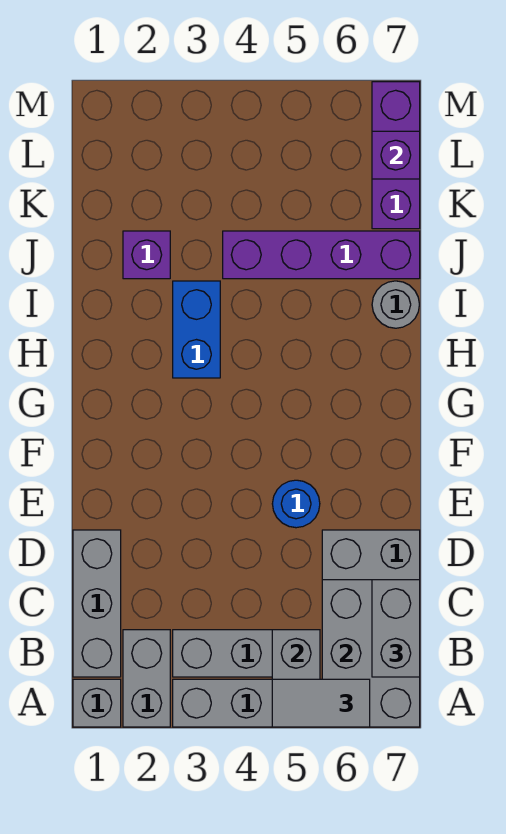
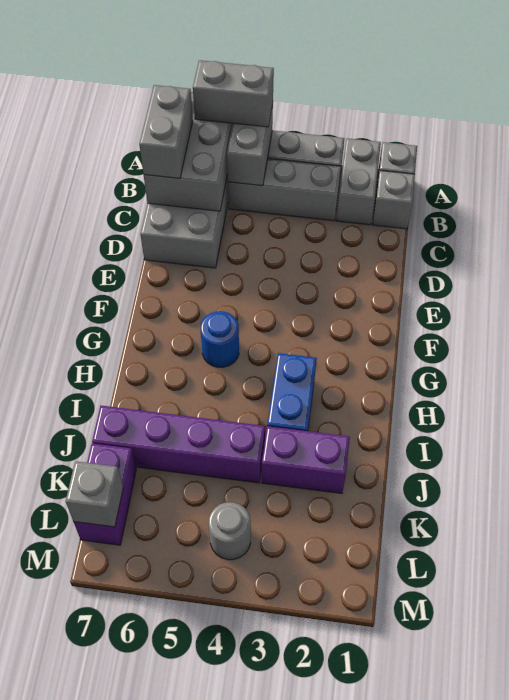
grey tile A5:A6 level 3 -> grey brick A5:A6 level 3
grey brick B1:D1 level 1 -> grey brick B1 level 1
blue round brick E5 level 1 -> blue round brick G5 level 1
grey round brick I7 level 1 -> grey round brick L4 level 1
purple brick J2 level 1 -> purple brick J2:J3 level 1
purple brick K7:M7 level 1 -> purple brick K7:L7 level 1
purple brick L7 level 2 -> grey brick L7 level 2

